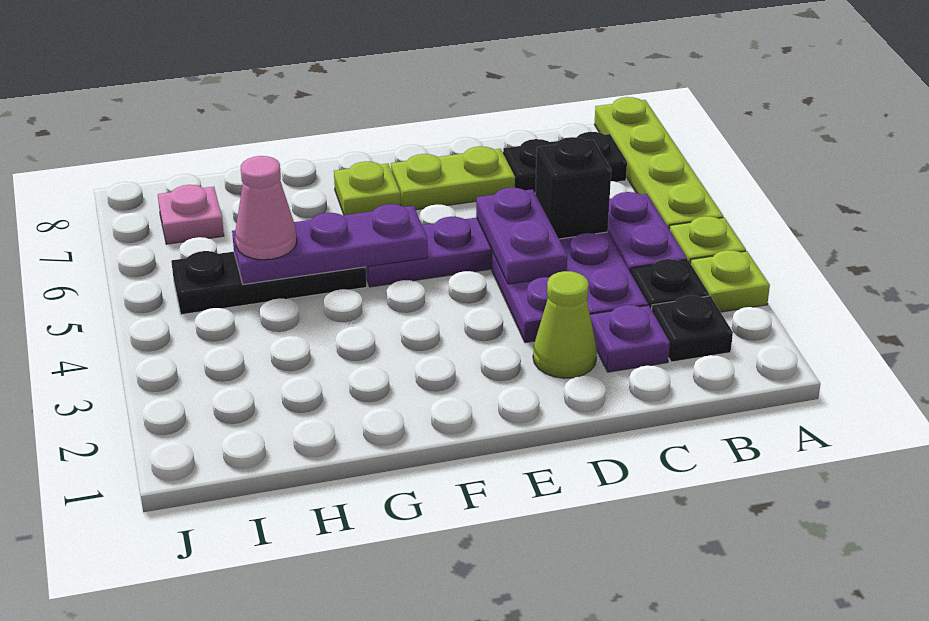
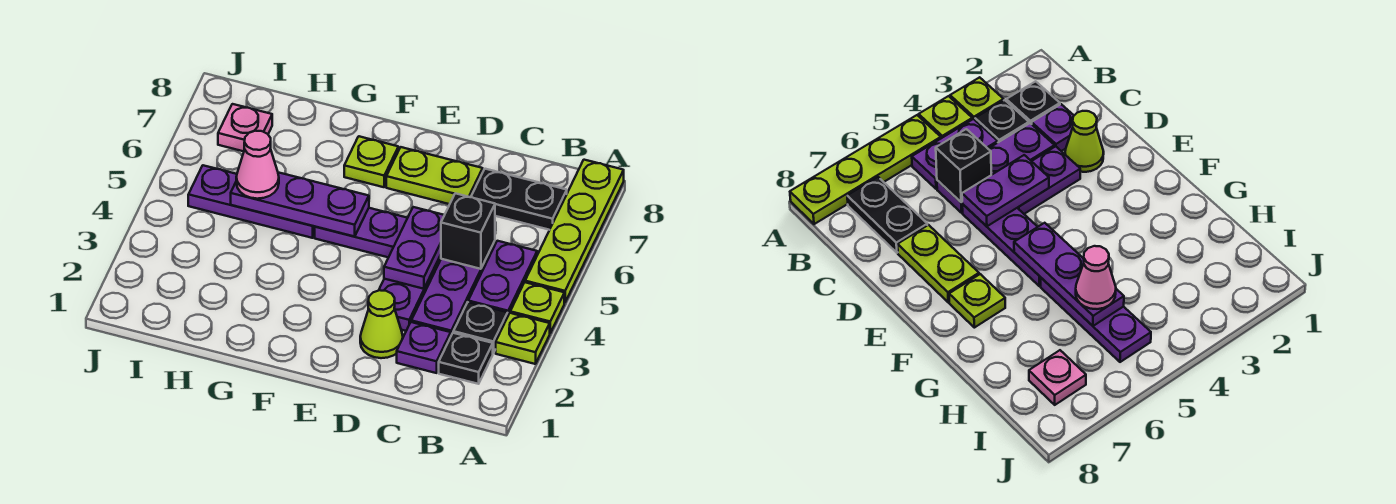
black plate G5:I5 level 1 -> purple plate G5:I5 level 1

